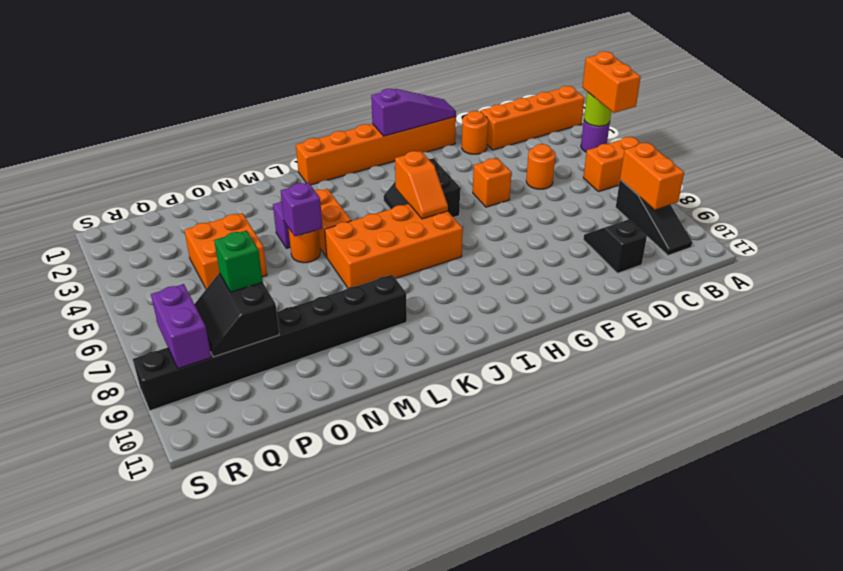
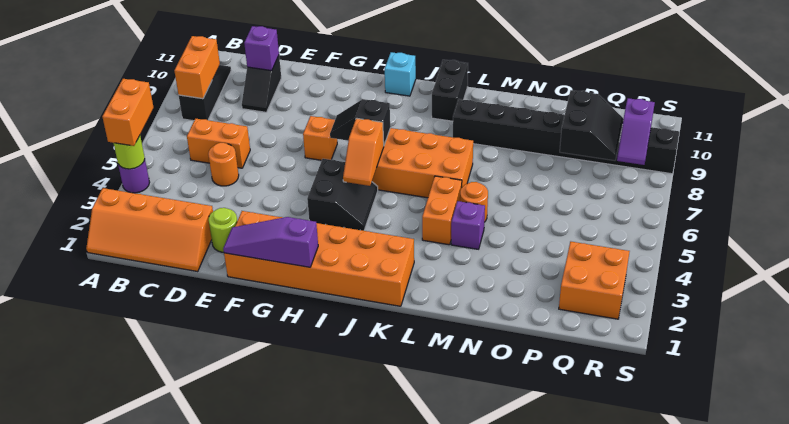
orange brick A6:B6 level 1 -> orange brick C6:D6 level 1
orange round brick E2 level 1 -> lime round brick E2 level 1
orange brick F1:K1 level 1 -> orange brick F1:K2 level 1
orange brick F5 level 1 -> orange brick G7 level 1
none -> black slope H7:I7 level 2 top I
orange slope I5:I6 level 2 top 5 -> orange slope I5:I6 level 2 top 6
none -> cyan brick I11 level 1
none -> black brick K10:K11 level 1
purple brick M5 level 2 -> purple brick D10 level 2
orange brick O4:P5 level 1 -> orange brick Q2:R3 level 1
green brick P8 level 3 -> none
purple brick R8:R9 level 2 -> purple slope R8:R9 level 2 top 9

